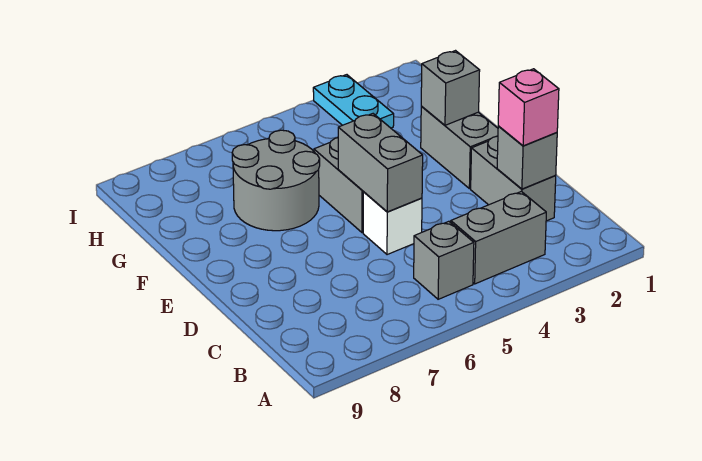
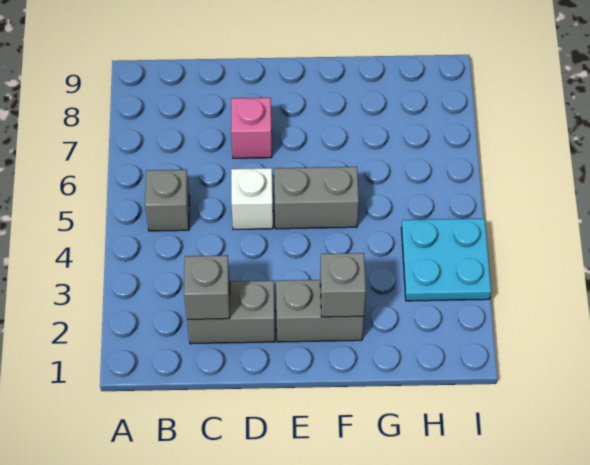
grey brick B3:B4 level 1 -> none
pink brick C2 level 3 -> pink brick D7 level 1
grey brick D5:E5 level 2 -> none
grey round brick F6:G7 level 1 -> none
cyan plate H3:I3 level 1 -> cyan plate H3:I4 level 1

